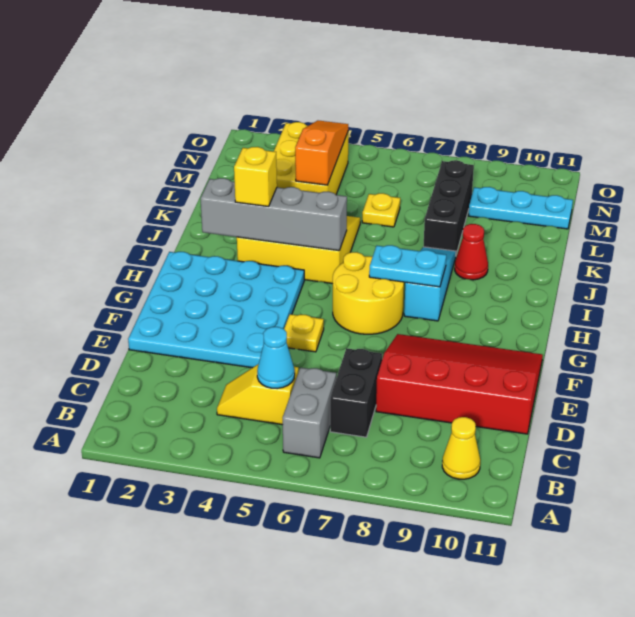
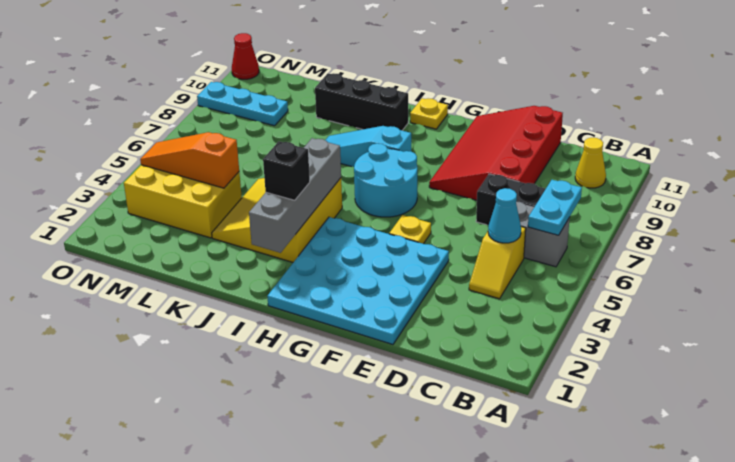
yellow round brick G6:H7 level 1 -> cyan round brick G6:H7 level 1
cyan plate H7:H8 level 2 -> cyan plate B6:B7 level 2
yellow brick I3 level 3 -> black brick I3 level 3
red cone J9 level 1 -> red cone O11 level 1
black brick K8:M8 level 1 -> black brick I10:K10 level 1
yellow plate L6 level 1 -> yellow plate H11 level 1
cyan plate M9:M11 level 1 -> cyan plate M9:O9 level 1

